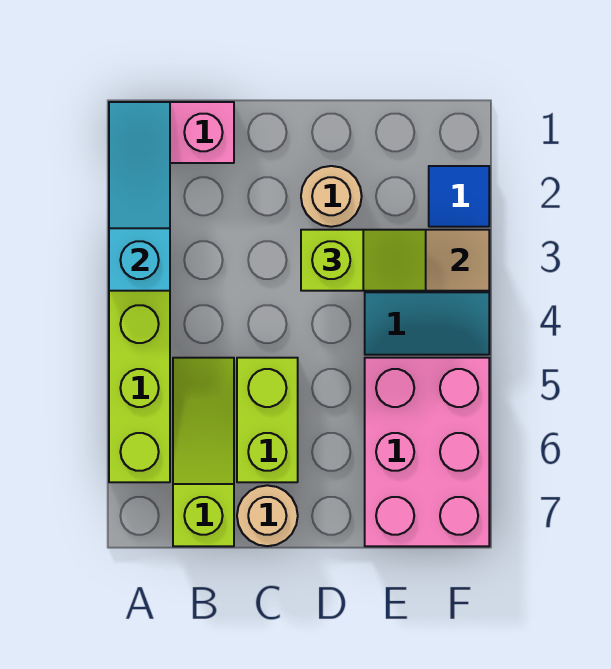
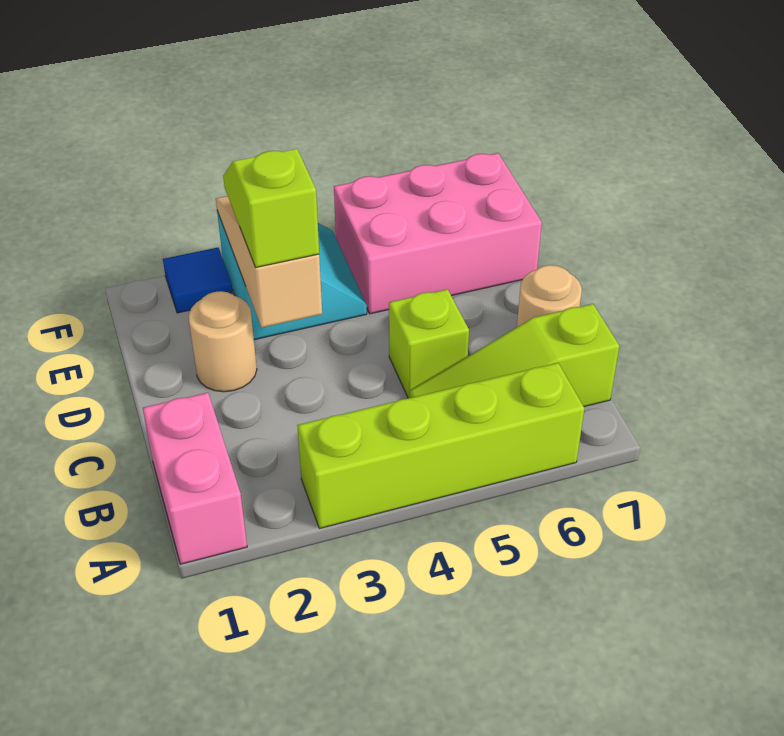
cyan slope A1:A3 level 2 top 3 -> none
lime brick C5:C6 level 1 -> lime brick C5 level 1

